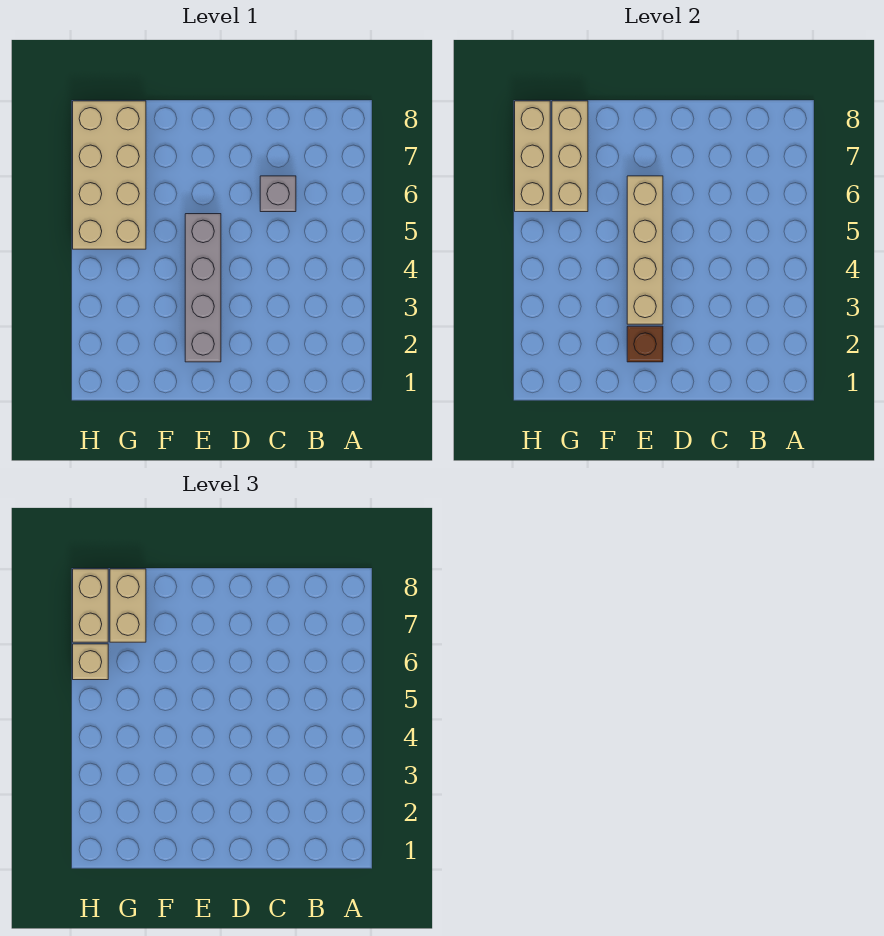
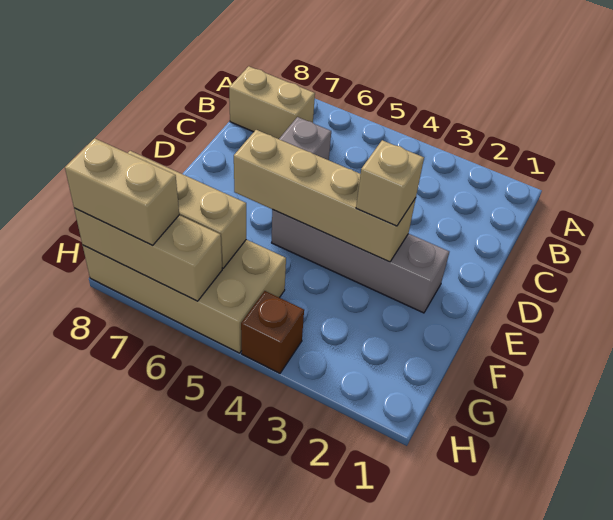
brown brick E2 level 2 -> brown brick H4 level 1
tan brick G7:G8 level 3 -> tan brick B7:B8 level 1
tan brick H6 level 3 -> tan brick E3 level 3

